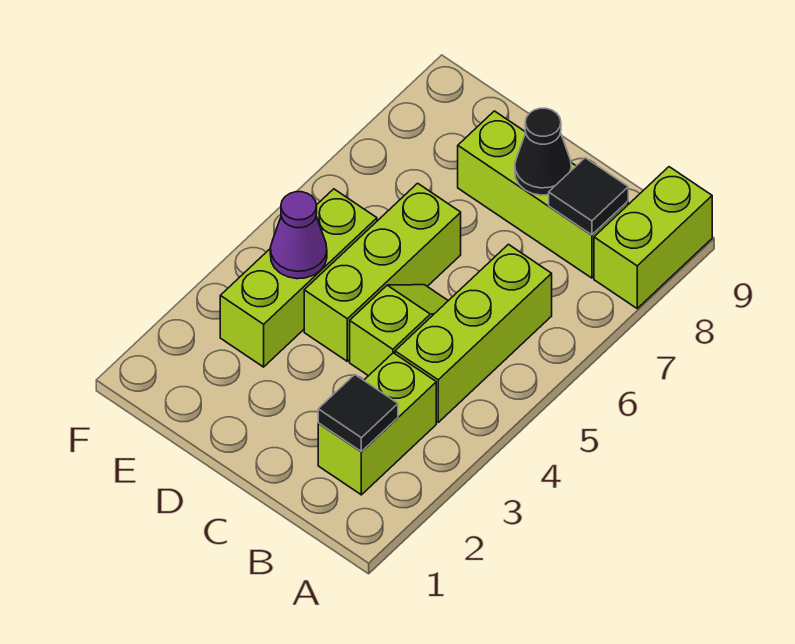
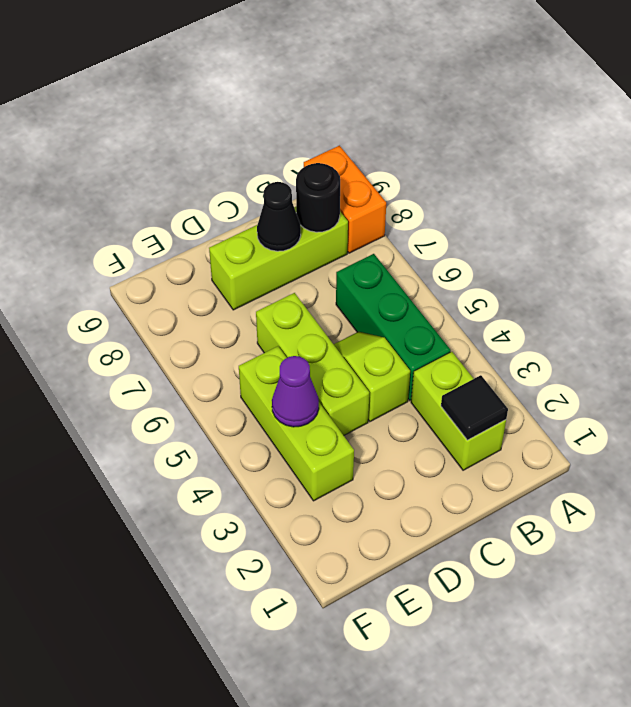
lime brick A8:A9 level 1 -> orange brick A8:A9 level 1
lime brick B4:B6 level 1 -> green brick B4:B6 level 1
black tile B8 level 2 -> black round brick B8 level 2

